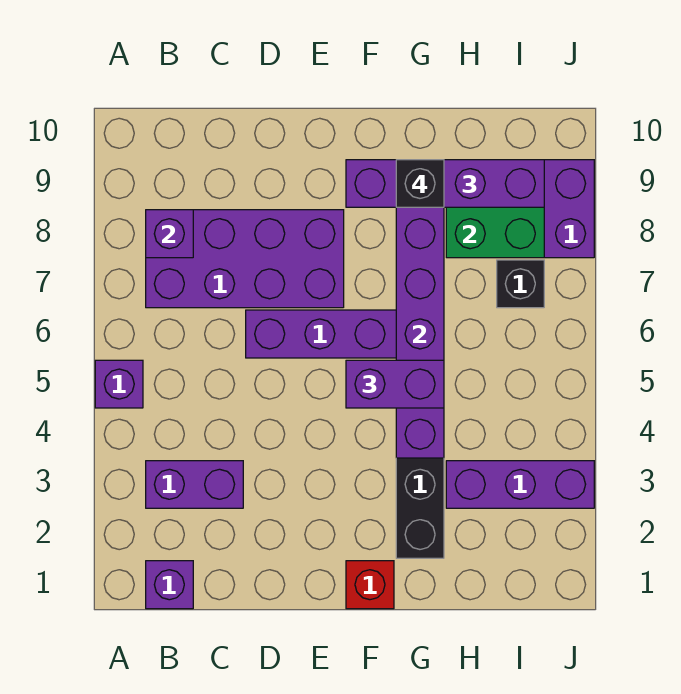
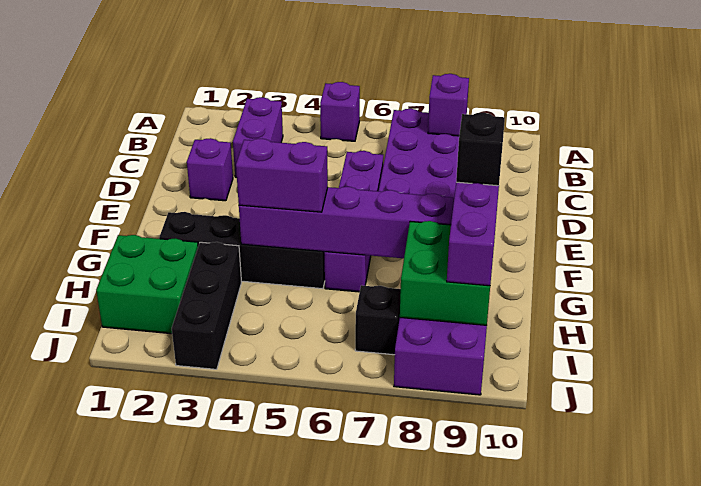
purple brick B1 level 1 -> purple brick D2 level 1
red brick F1 level 1 -> none
purple brick F5:G5 level 3 -> purple brick G4:G5 level 3
none -> green brick H1:I2 level 1
purple brick H3:J3 level 1 -> black brick H3:J3 level 1

